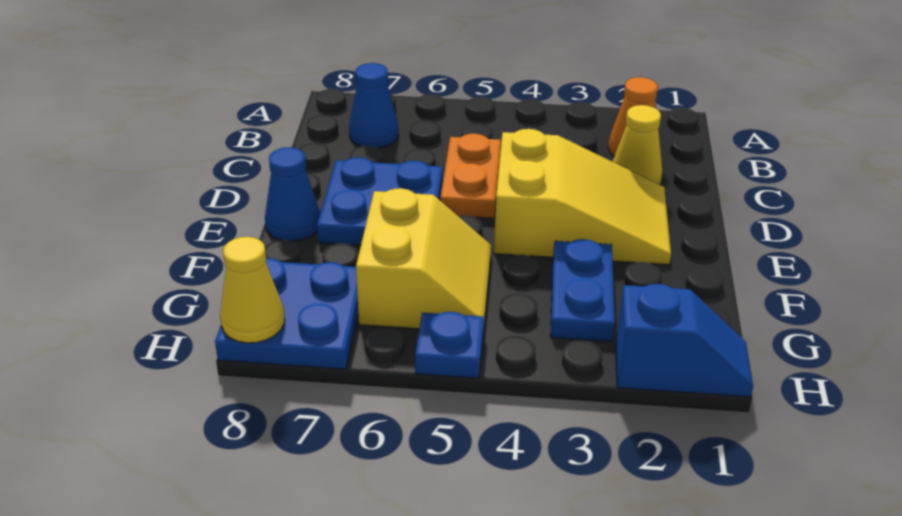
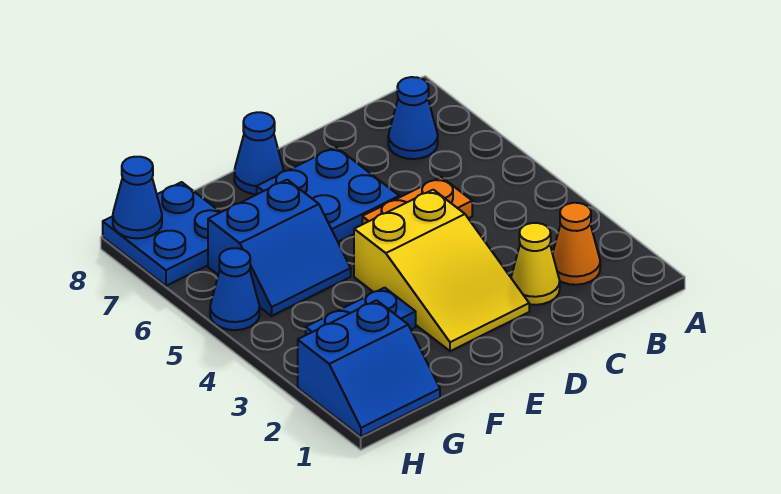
yellow slope F5:G6 level 1 top 6 -> blue slope F5:G6 level 1 top 6
blue slope H1:H2 level 1 top 2 -> blue slope G1:H2 level 1 top 2
blue plate H5 level 1 -> blue cone H5 level 1
yellow cone H8 level 2 -> blue cone H8 level 2

